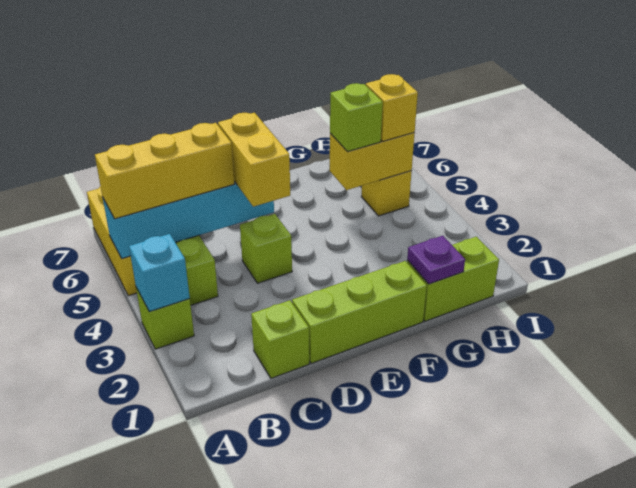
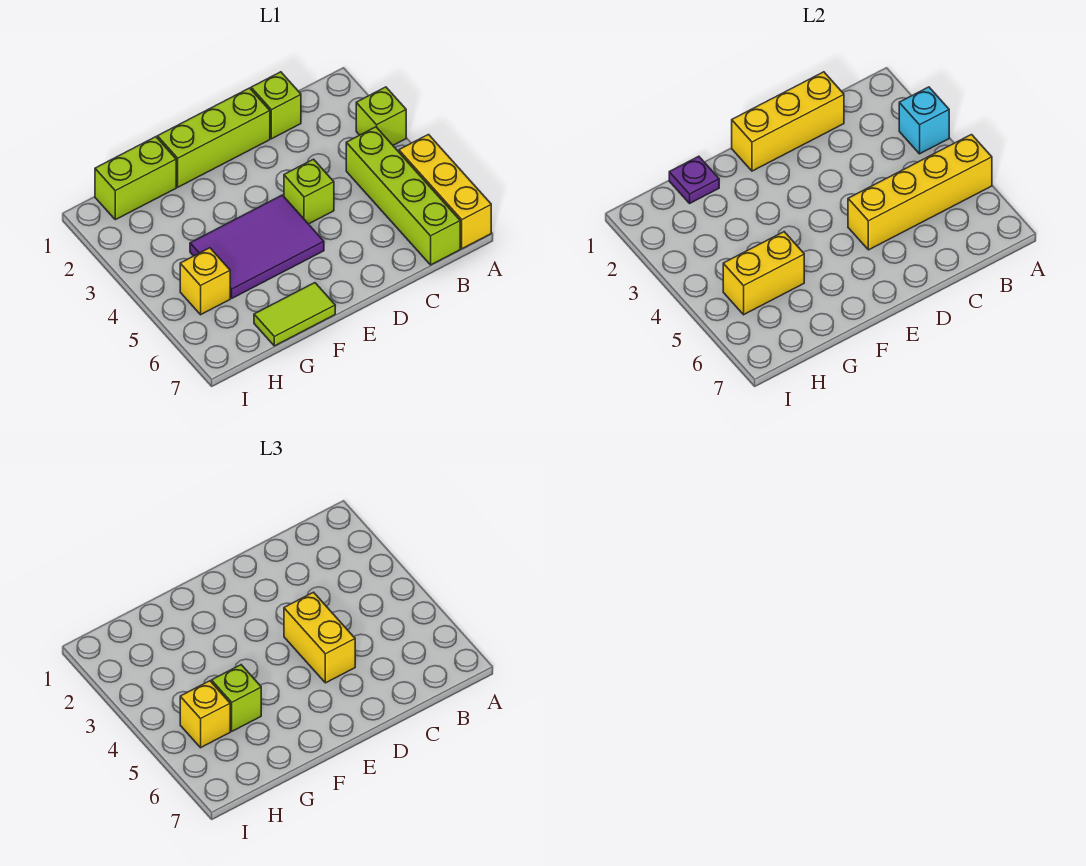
cyan brick A5:D5 level 2 -> yellow brick A5:D5 level 2
yellow brick A5:C5 level 3 -> yellow brick C1:E1 level 2
none -> purple tile E4:G5 level 1
none -> lime tile F7:G7 level 1

